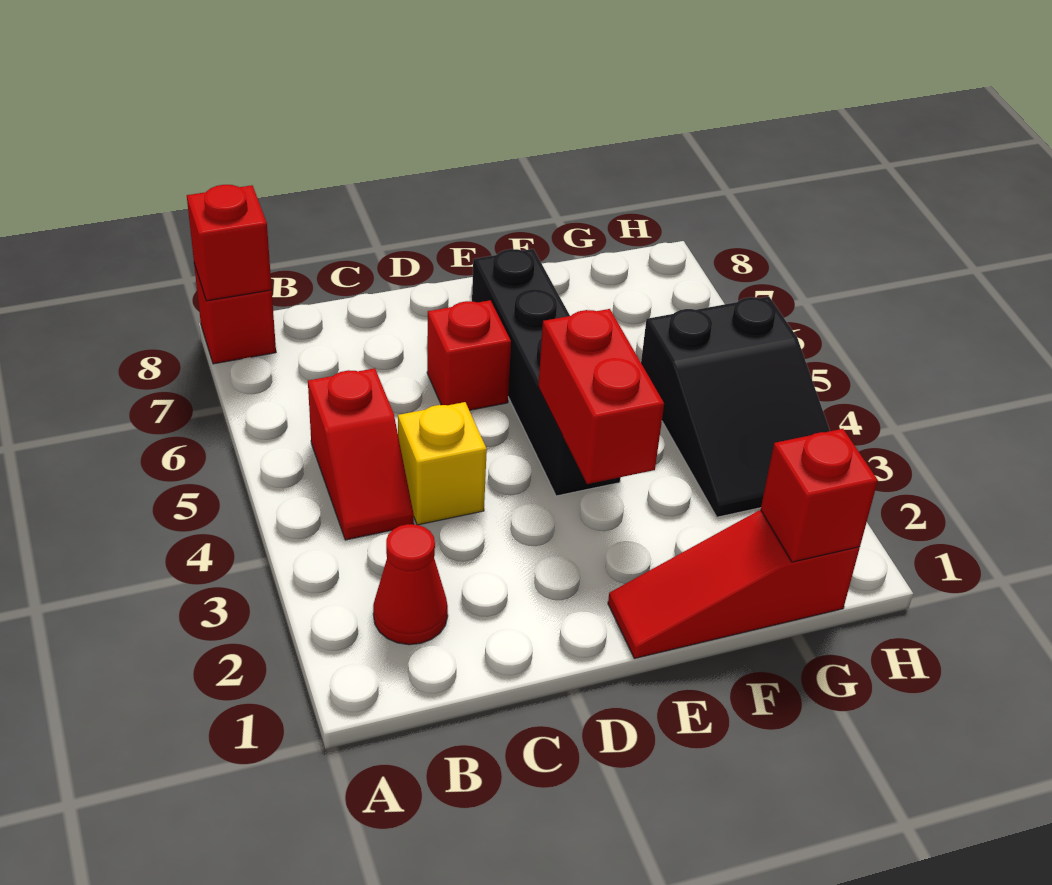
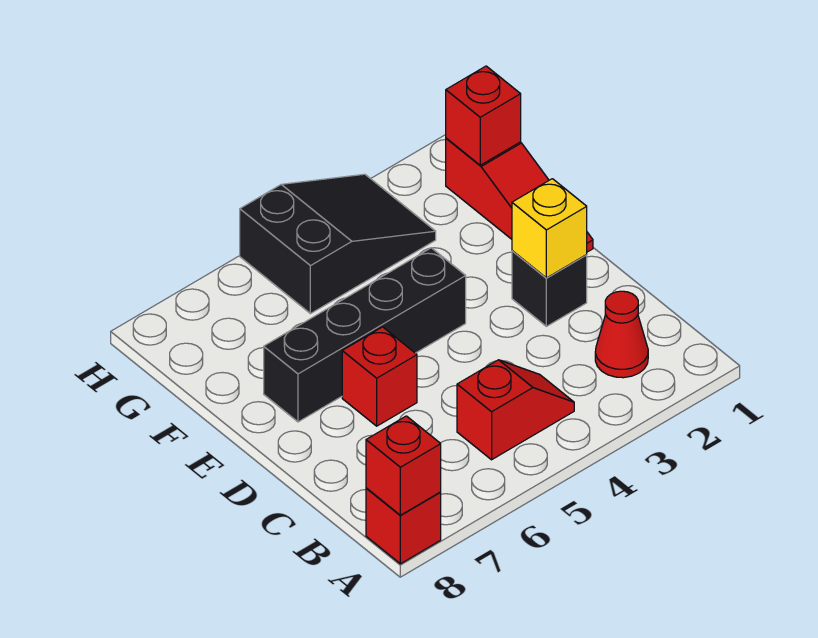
yellow brick C4 level 1 -> yellow brick D2 level 2
none -> black brick D2 level 1
red brick E3:E4 level 2 -> none

